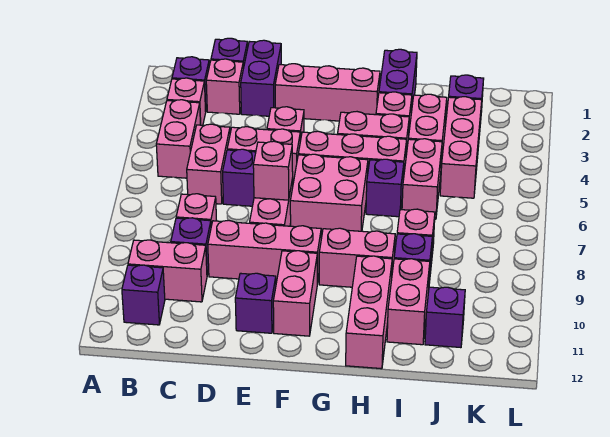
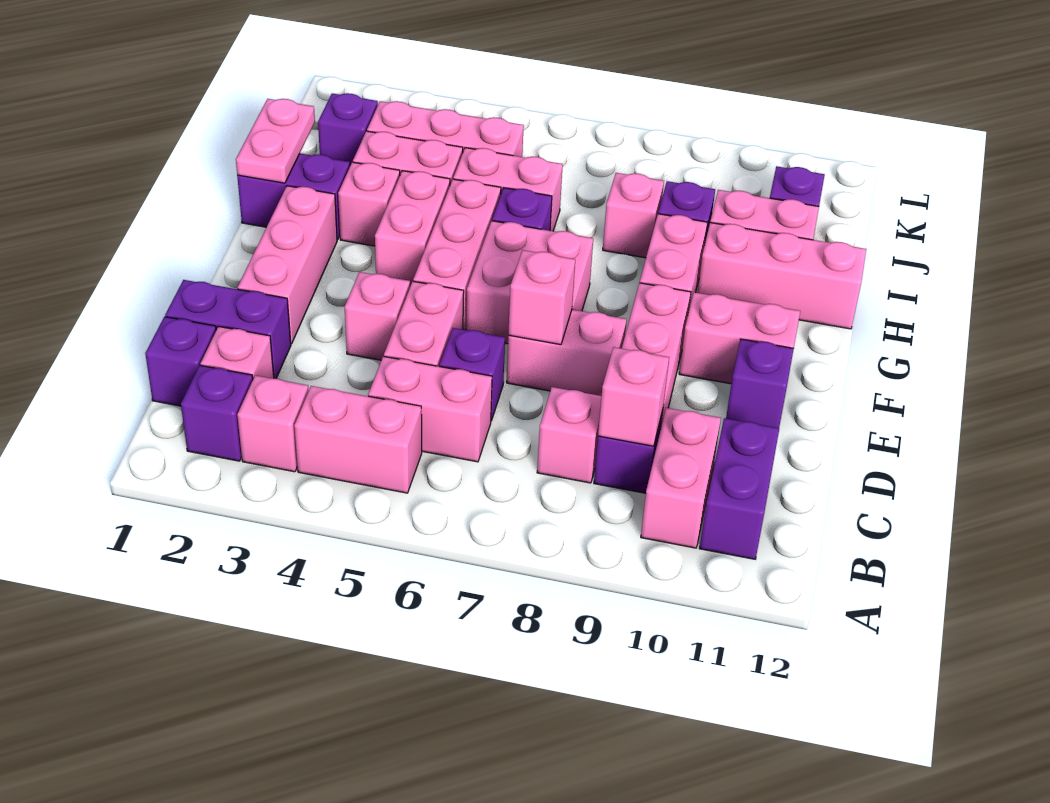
purple brick B11 level 1 -> purple brick B11:C11 level 1
none -> pink brick C9 level 2
none -> pink plate H1:I1 level 2

